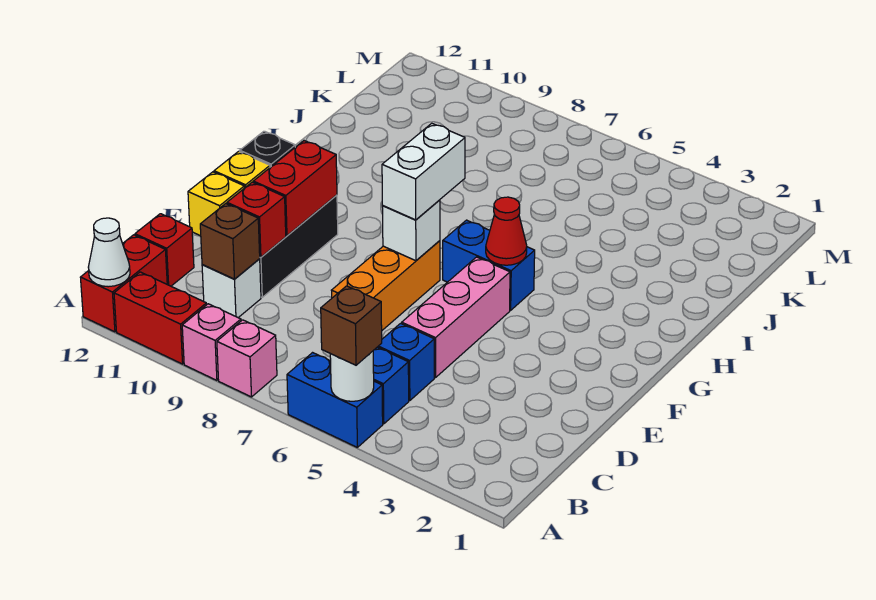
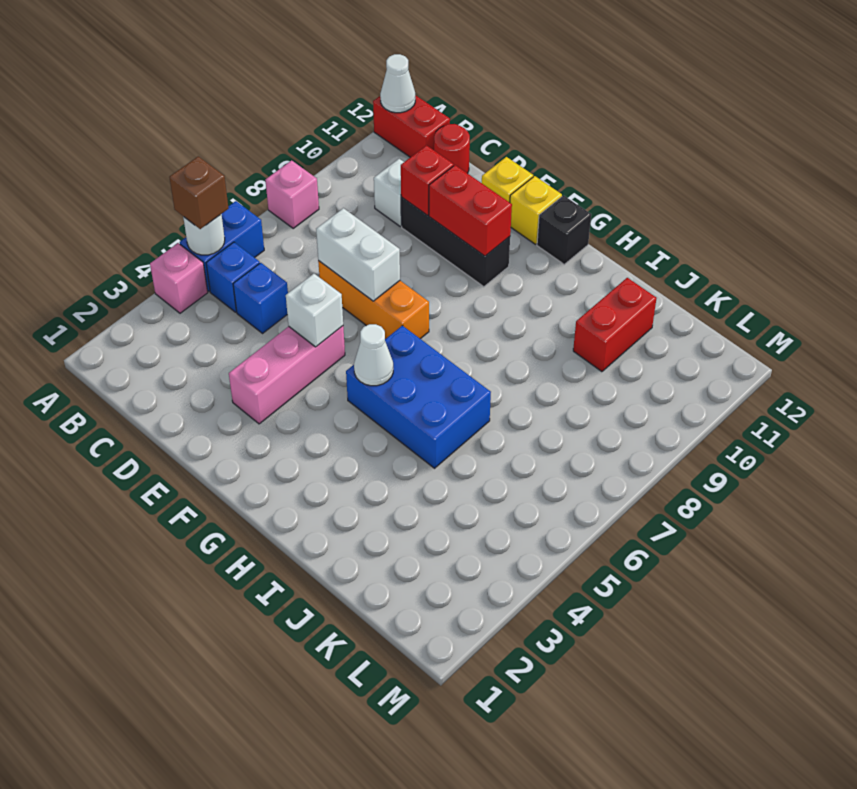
pink brick A9 level 1 -> pink brick A4 level 1
red brick A10:A11 level 1 -> red brick J10:J11 level 1
brown brick C10 level 2 -> none
red brick C12 level 1 -> red round brick C12 level 1
pink brick D5:F5 level 1 -> pink brick E3:E5 level 1
white brick F7 level 2 -> white brick E5 level 2
white brick F7:G7 level 3 -> white brick D7:E7 level 2
blue brick G5:G6 level 1 -> blue brick G5:I6 level 1
red cone G5 level 2 -> white cone G5 level 2

